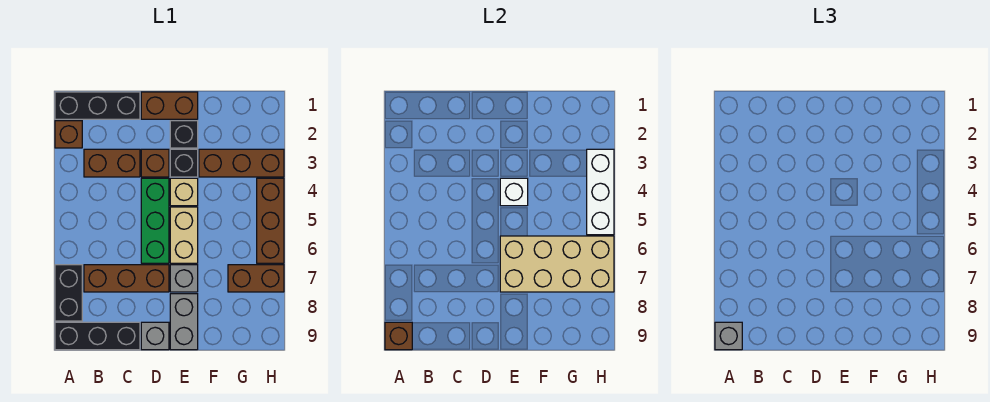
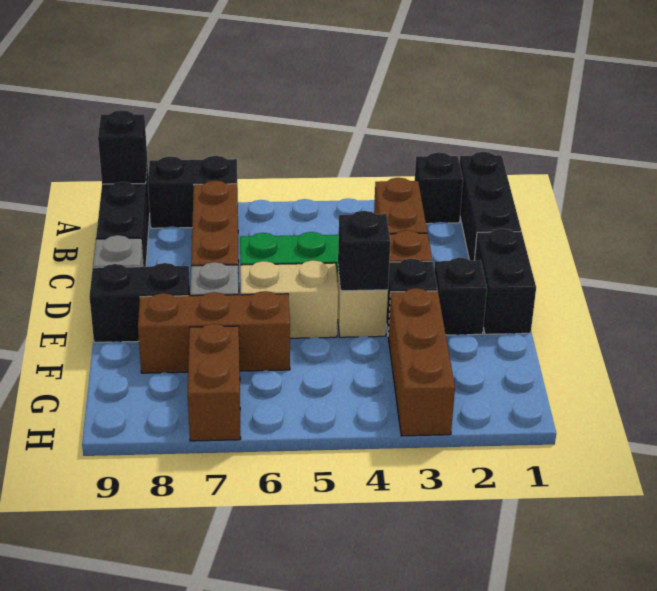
brown brick A2 level 1 -> black brick A2 level 1
brown brick A9 level 2 -> black brick A9 level 2
grey brick A9 level 3 -> none
brown brick D1:E1 level 1 -> black brick D1:E1 level 1
white brick E4 level 2 -> black brick E4 level 2
tan brick E6:H7 level 2 -> none
grey brick E8:E9 level 1 -> black brick E8:E9 level 1
white brick H3:H5 level 2 -> none
brown brick H4:H6 level 1 -> brown brick F6:F8 level 1

